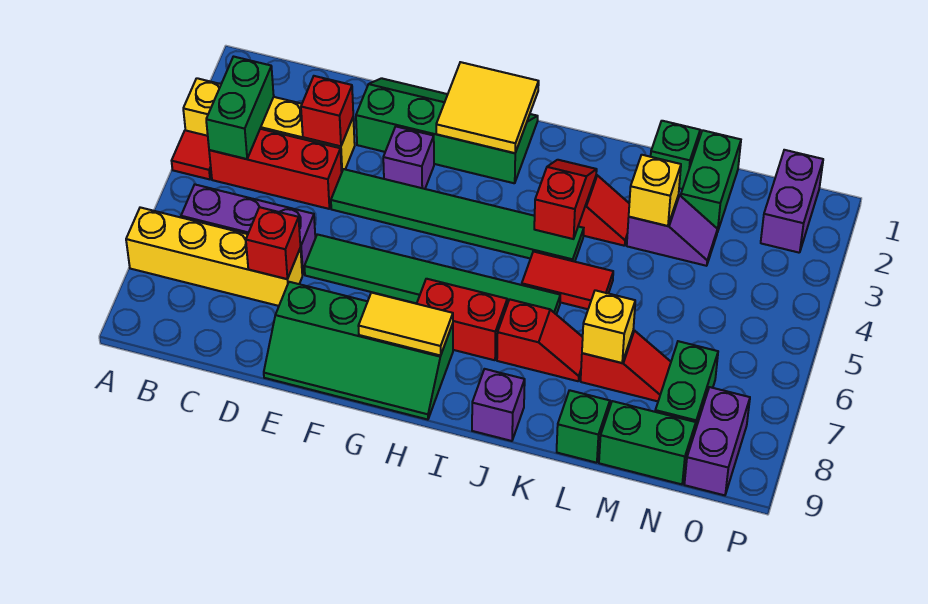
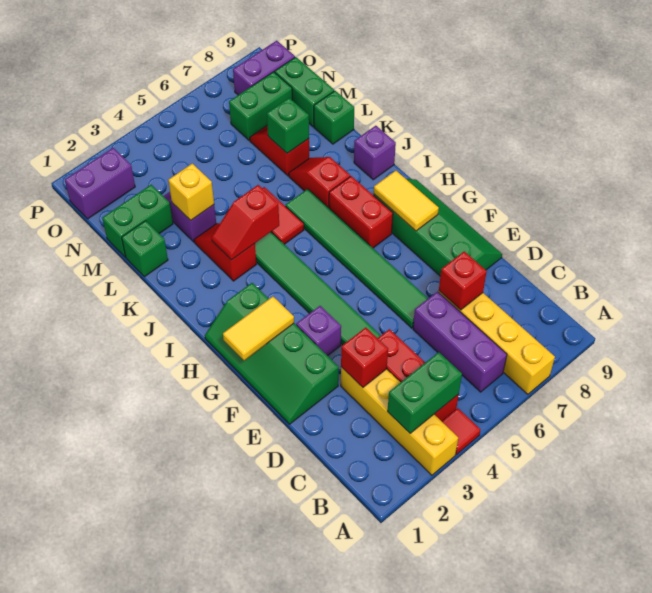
yellow tile G1:H2 level 2 -> yellow tile G1:G2 level 2
yellow brick L7 level 2 -> green brick L7 level 2

